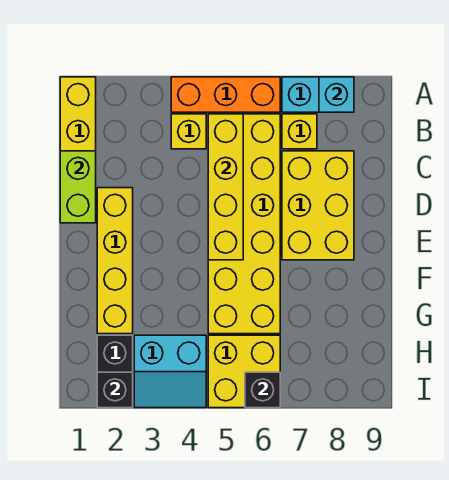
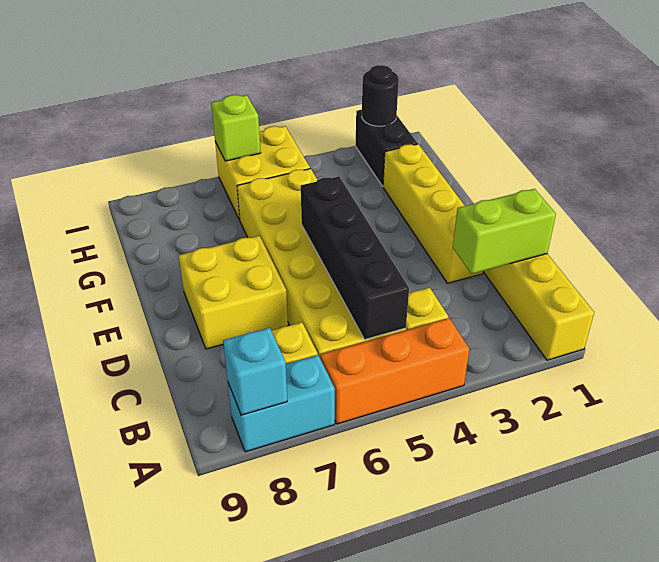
yellow brick B5:E5 level 2 -> black brick B5:E5 level 2
lime brick C1:D1 level 2 -> lime brick C1:C2 level 2
yellow brick C7:E8 level 1 -> yellow brick D7:E8 level 1
cyan slope H3:I4 level 1 top H -> none
black brick I2 level 2 -> black round brick I2 level 2
black brick I6 level 2 -> lime brick I6 level 2

